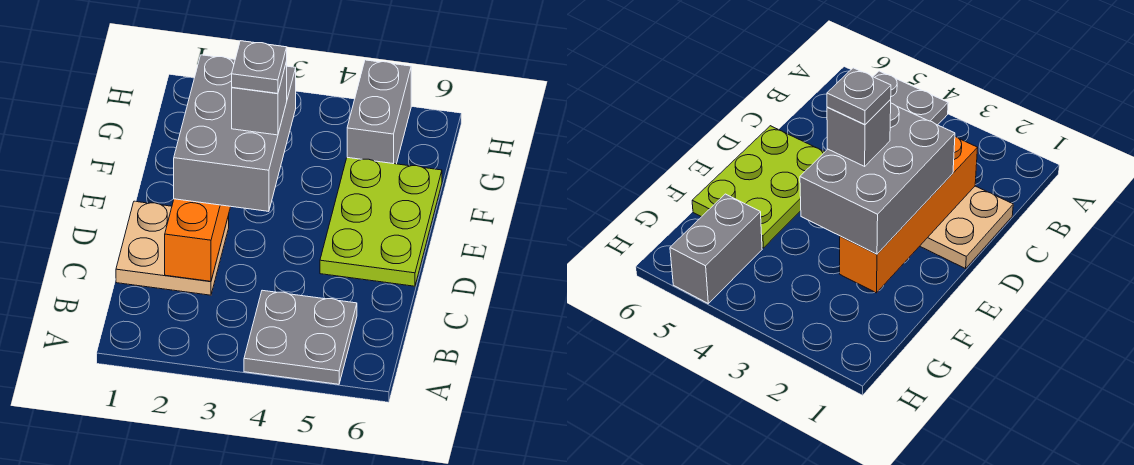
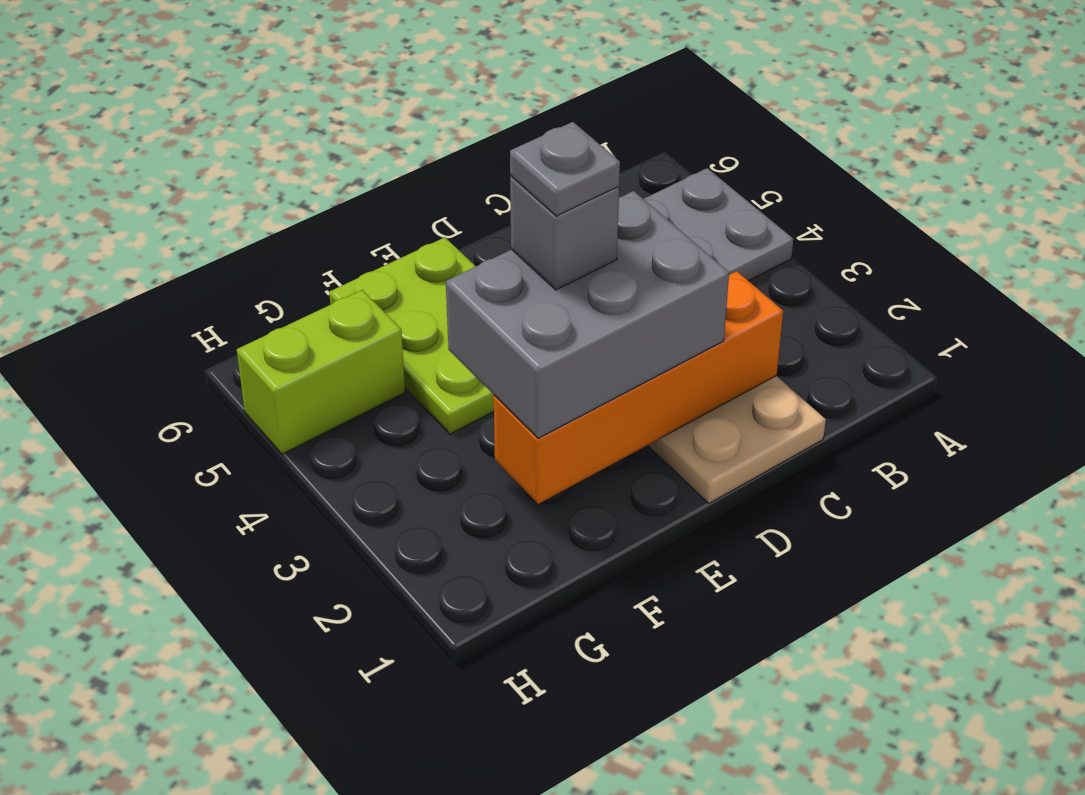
lime plate D5:F6 level 1 -> lime plate E4:F6 level 1
grey brick G5:H5 level 1 -> lime brick G5:H5 level 1

